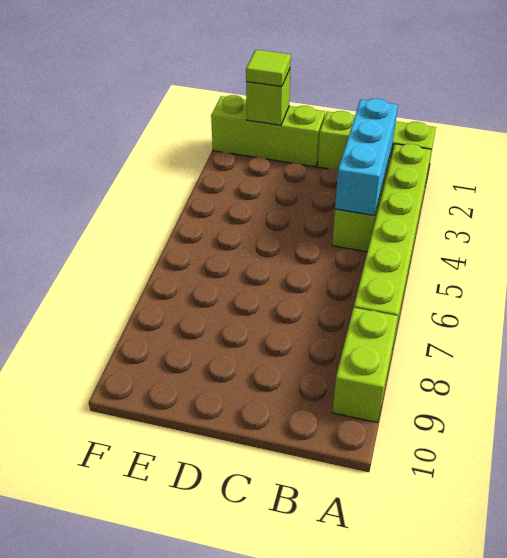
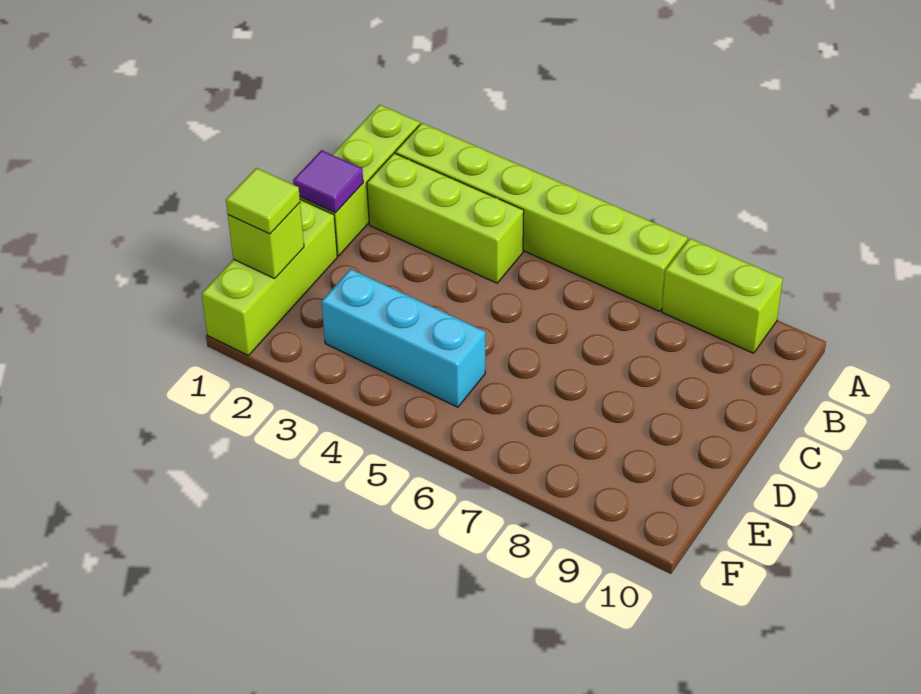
cyan brick B2:B4 level 2 -> cyan brick E3:E5 level 1
none -> purple tile C1 level 2

